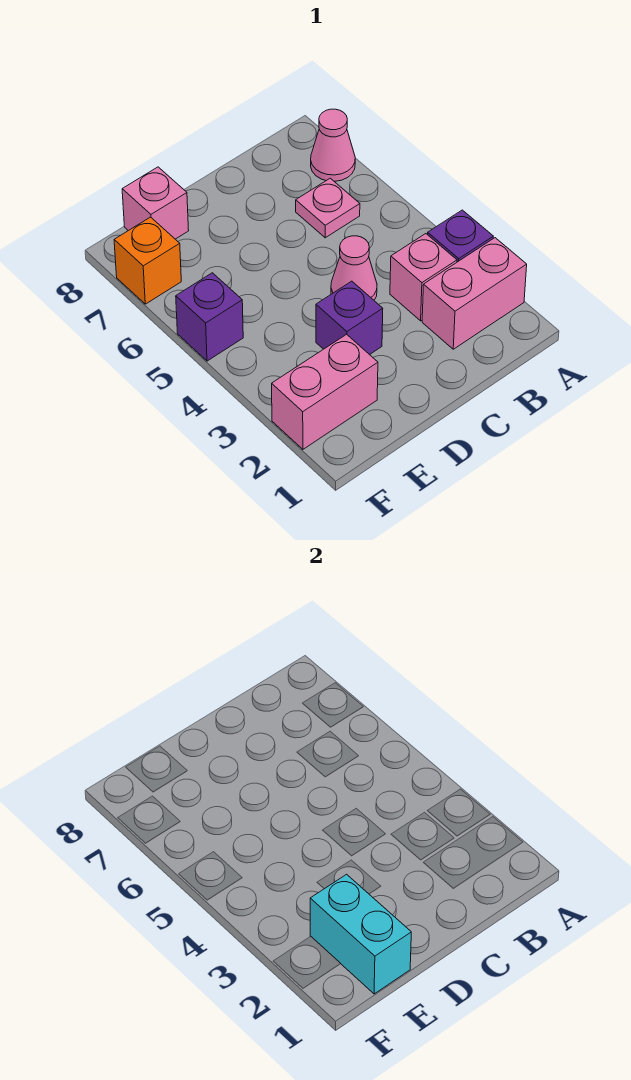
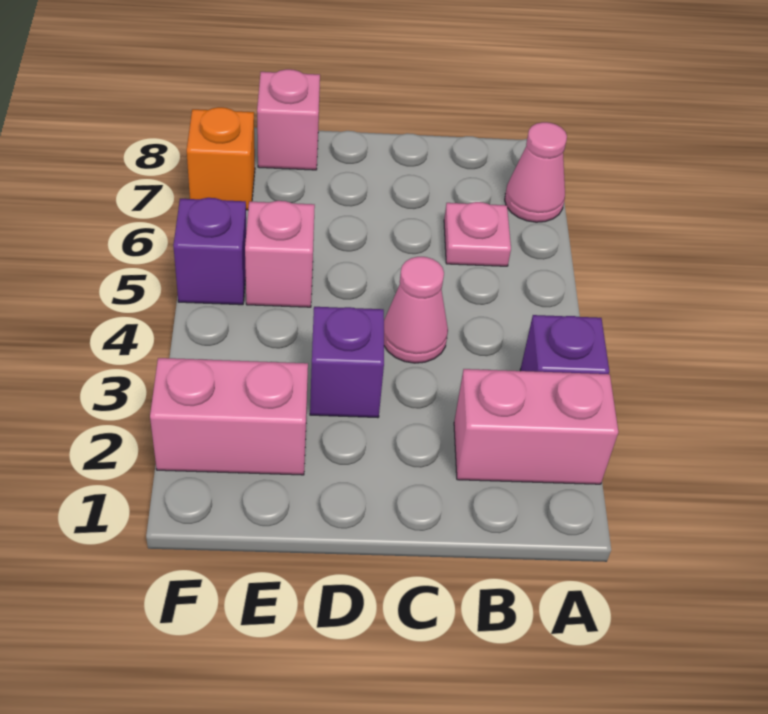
pink brick B3 level 1 -> pink brick E5 level 1
cyan brick E1:E2 level 2 -> none

